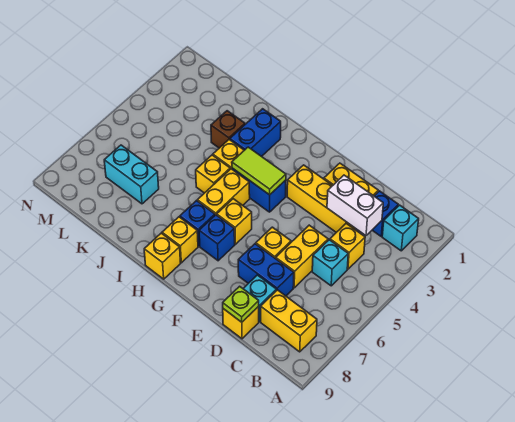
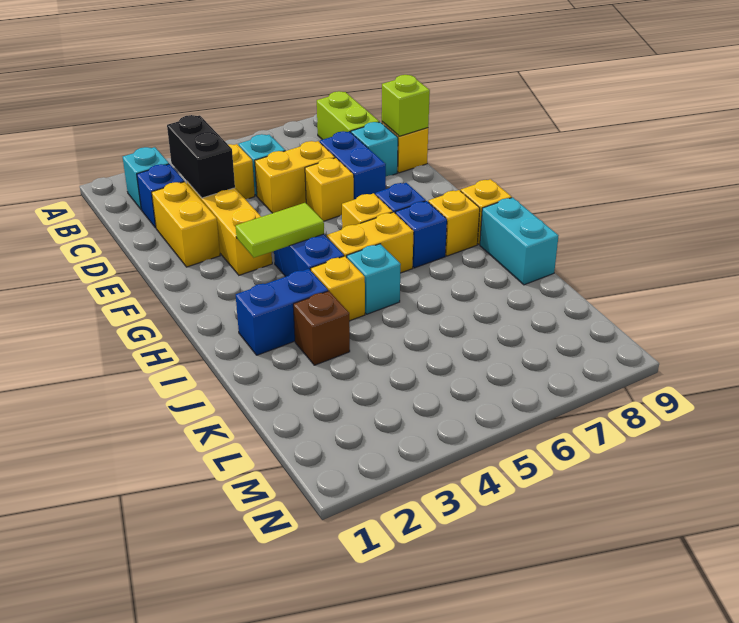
yellow brick B8:C8 level 1 -> lime brick B8:C8 level 1
white brick C3:D3 level 2 -> black brick C3:D3 level 2
lime plate D9 level 2 -> lime brick D9 level 2
lime tile G4:H4 level 2 -> lime tile G3:G4 level 2
yellow brick I5 level 1 -> cyan brick I5 level 1
cyan brick K7:L7 level 1 -> cyan brick I9:J9 level 1

